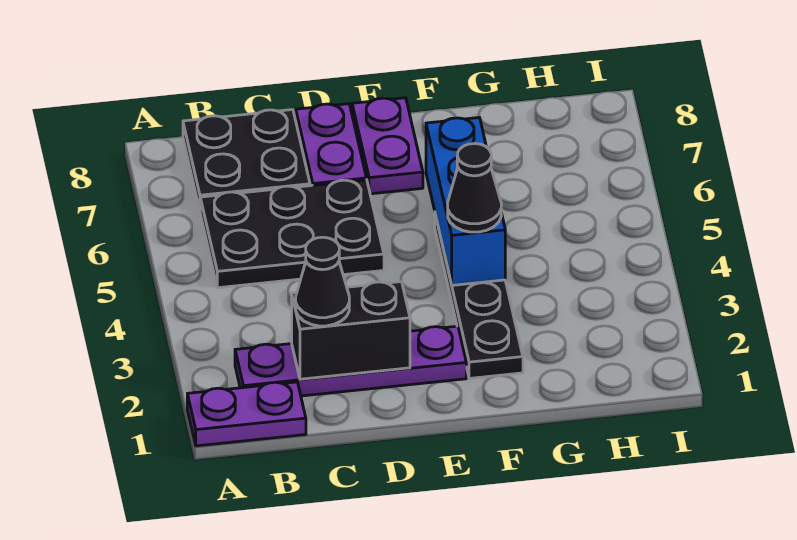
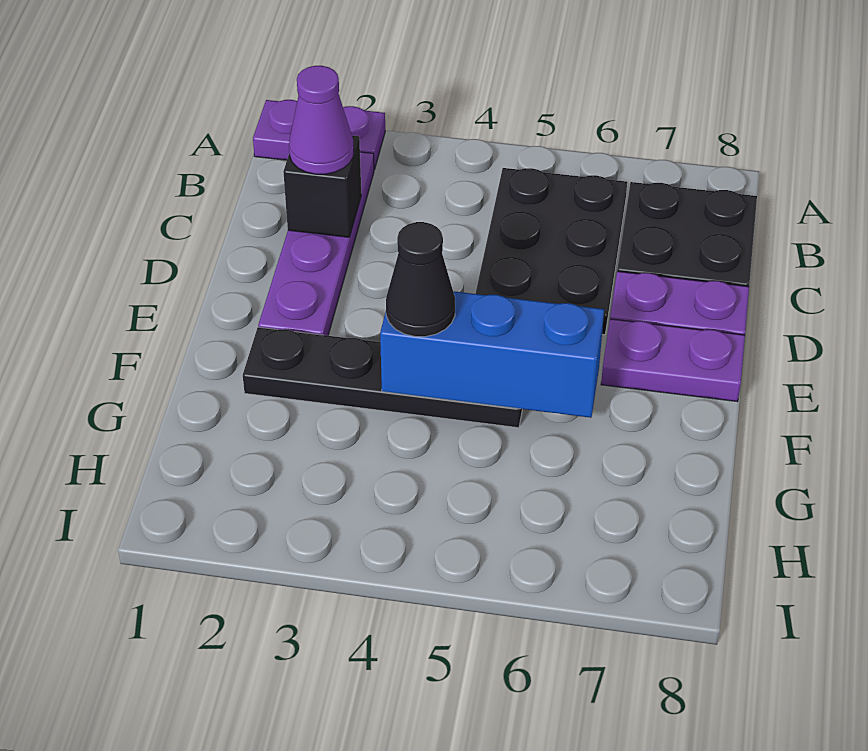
purple plate A1:B1 level 1 -> purple plate A1:A2 level 1
black brick C2:D2 level 2 -> black brick C2 level 2
black cone C2 level 3 -> purple cone C2 level 3

